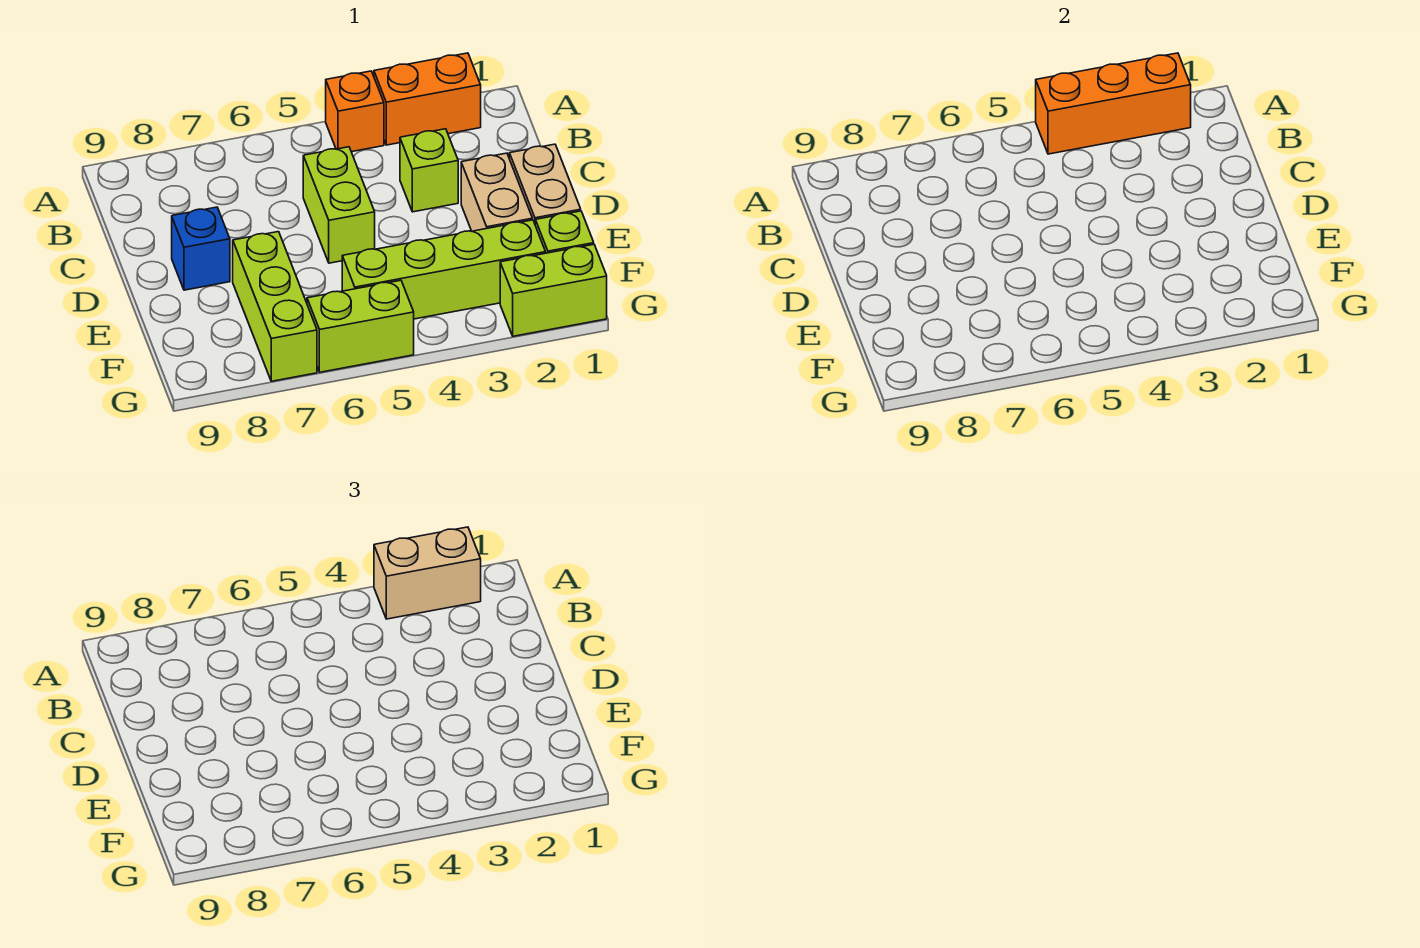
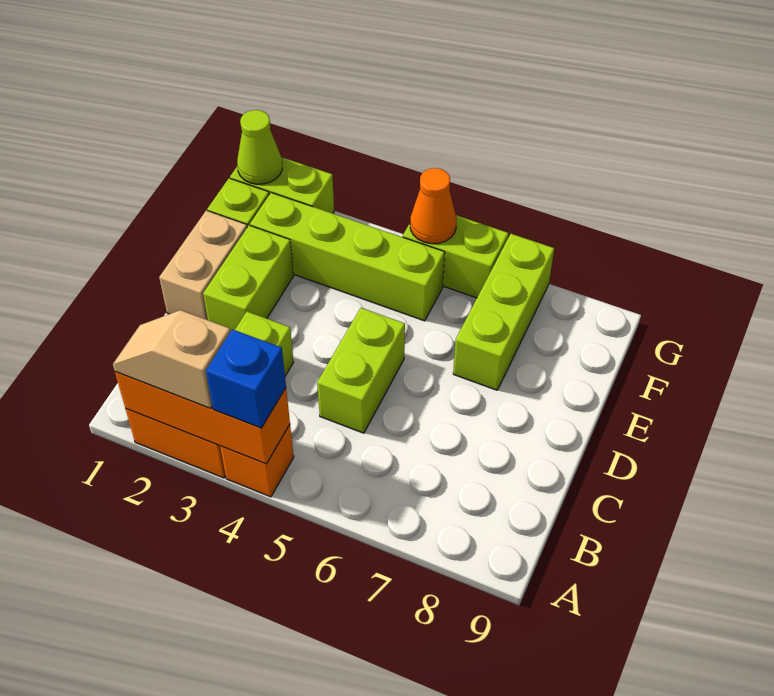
tan brick A2:A3 level 3 -> tan slope A2:A3 level 3 top 3
tan brick D2:E2 level 1 -> lime brick D2:E2 level 1
blue brick D8 level 1 -> blue brick A4 level 3
none -> lime cone G1 level 2
none -> orange cone G5 level 2

